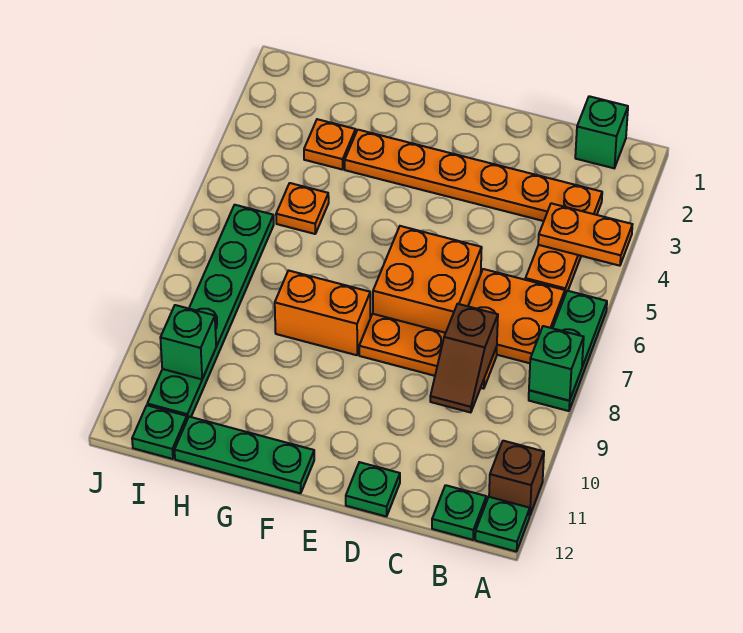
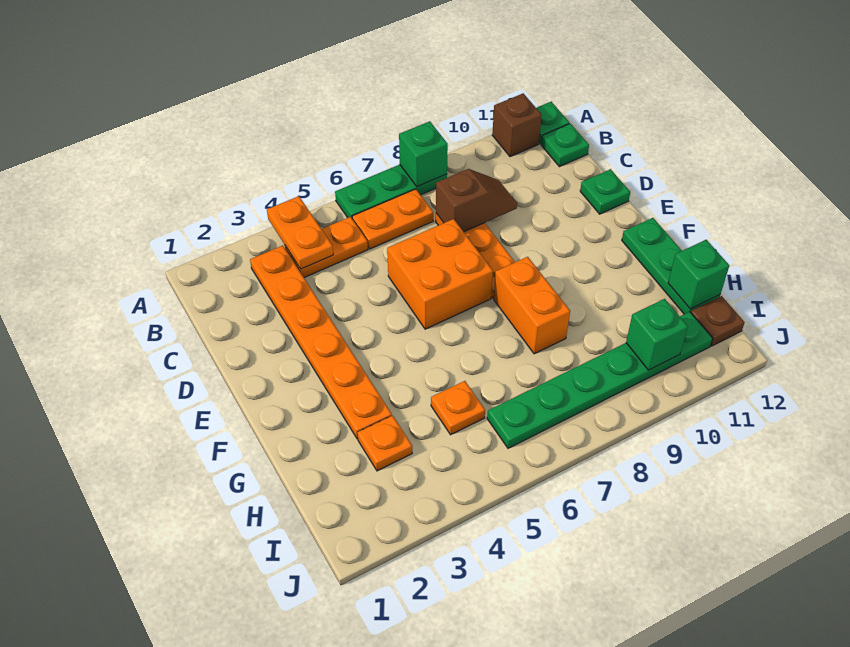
green brick B1 level 1 -> green brick H12 level 2
orange plate B6:C7 level 1 -> orange plate B6:B7 level 1
green plate I12 level 1 -> brown plate I12 level 1

